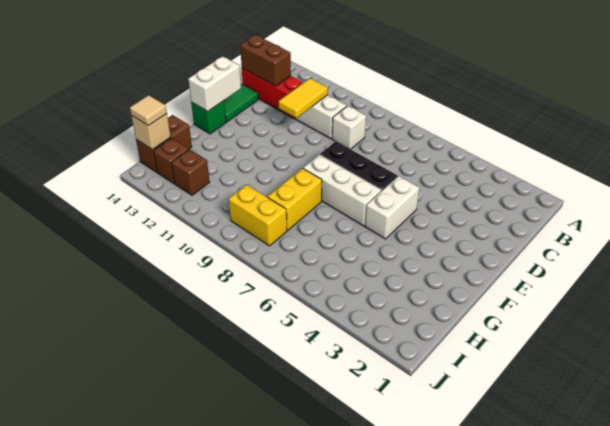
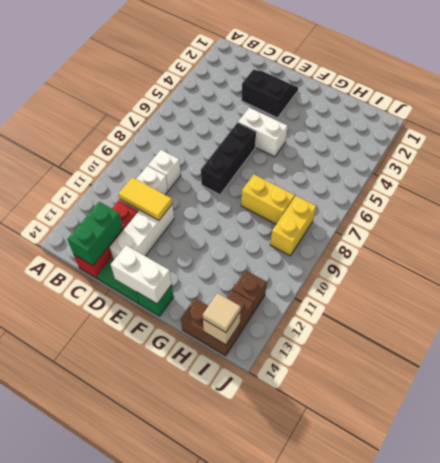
brown brick C13:C14 level 2 -> green brick C13:C14 level 2
none -> black slope D2:E3 level 1 top 3
white brick F6:F8 level 1 -> white brick D11:D13 level 1

